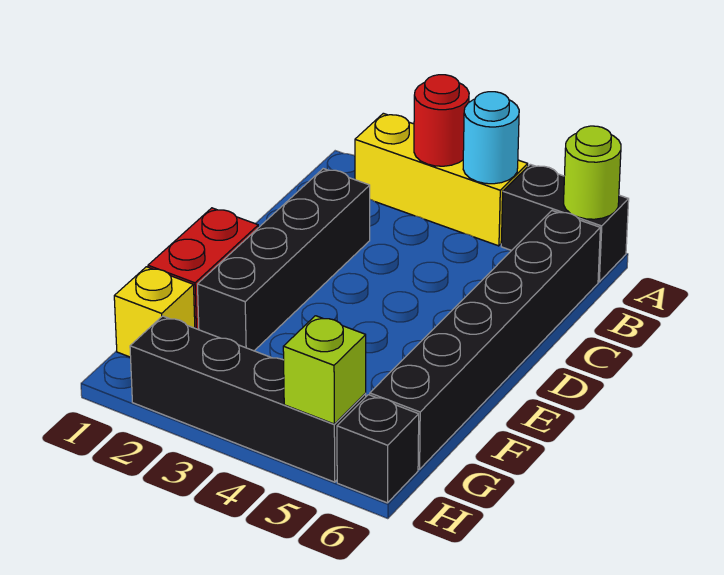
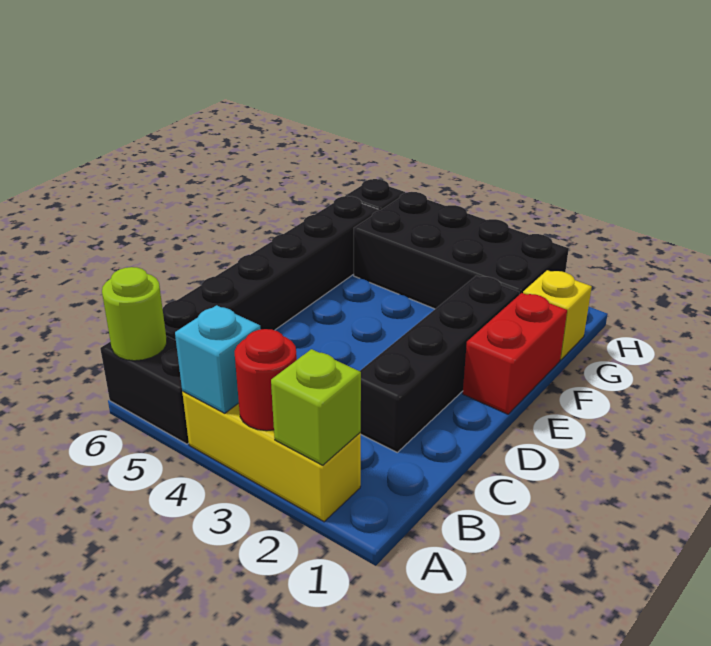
cyan round brick A4 level 2 -> cyan brick A4 level 2
black brick H2:H5 level 1 -> black brick G2:H5 level 1
lime brick H5 level 2 -> lime brick A2 level 2

